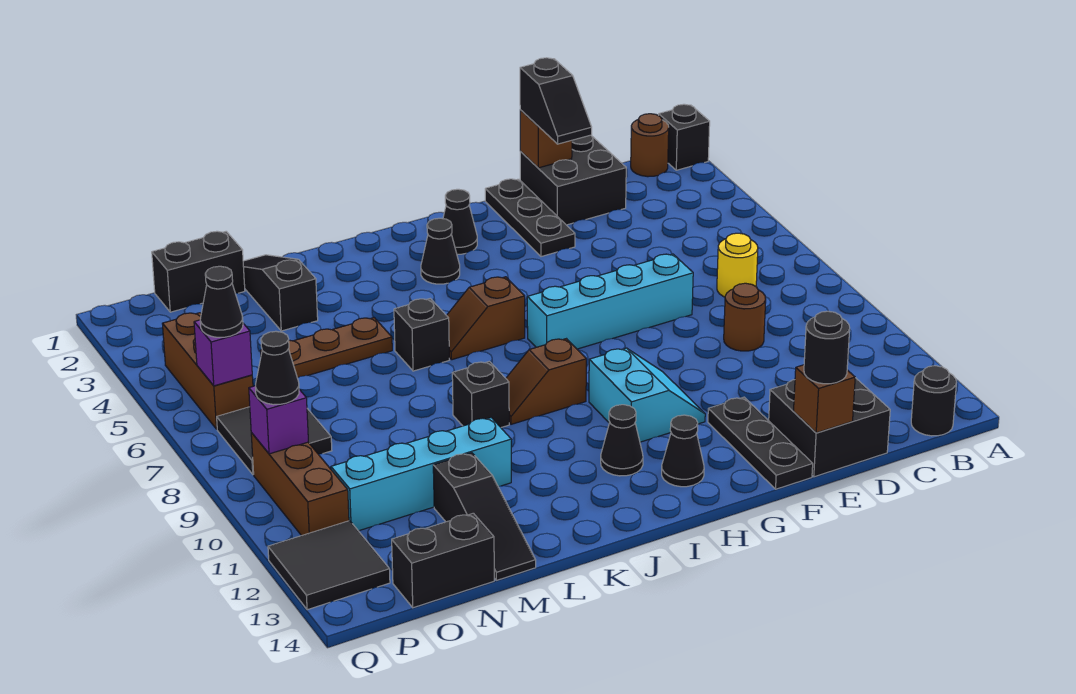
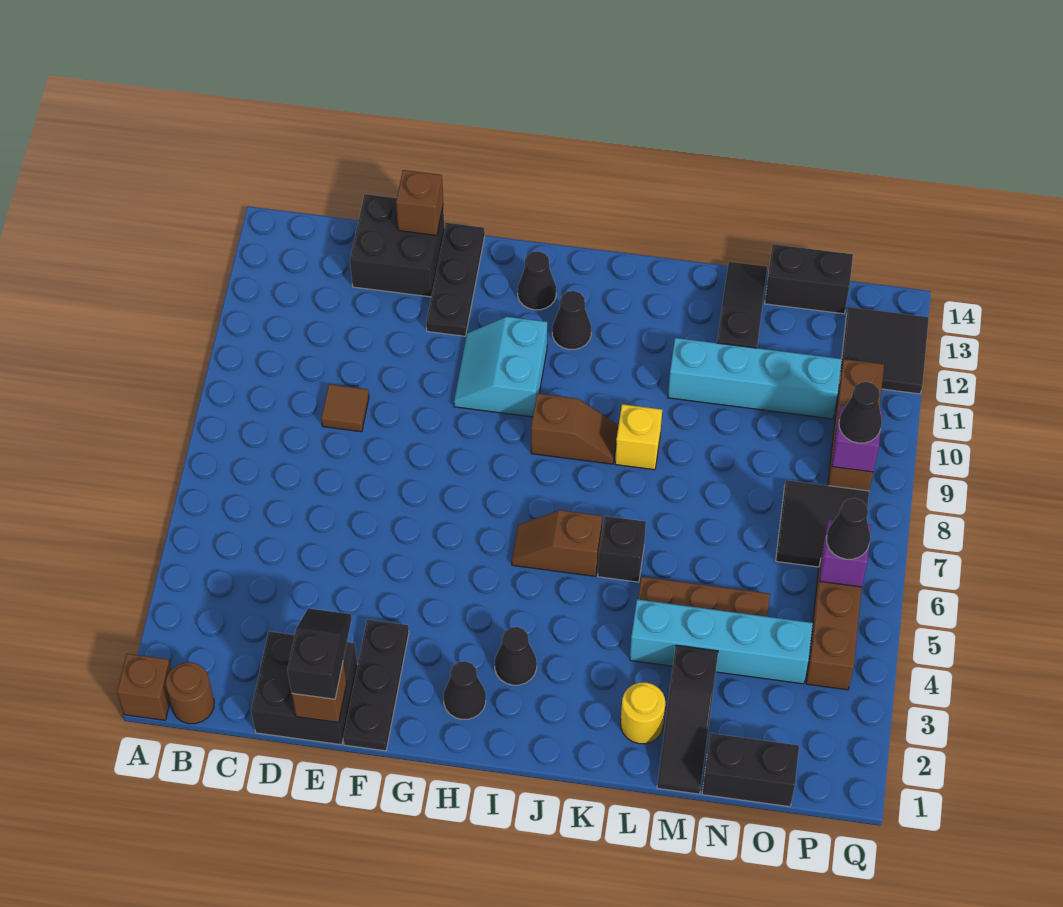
black brick A1 level 1 -> brown brick A1 level 1
black round brick B14 level 1 -> none
yellow round brick C7 level 1 -> yellow round brick L2 level 1
brown round brick D9 level 1 -> brown tile D9 level 1
cyan brick E7:H7 level 1 -> cyan brick L4:O4 level 1
black round brick E14 level 3 -> none
brown slope I6:J6 level 1 top I -> brown slope I6:J6 level 1 top J
black brick K9 level 1 -> yellow brick K9 level 1

